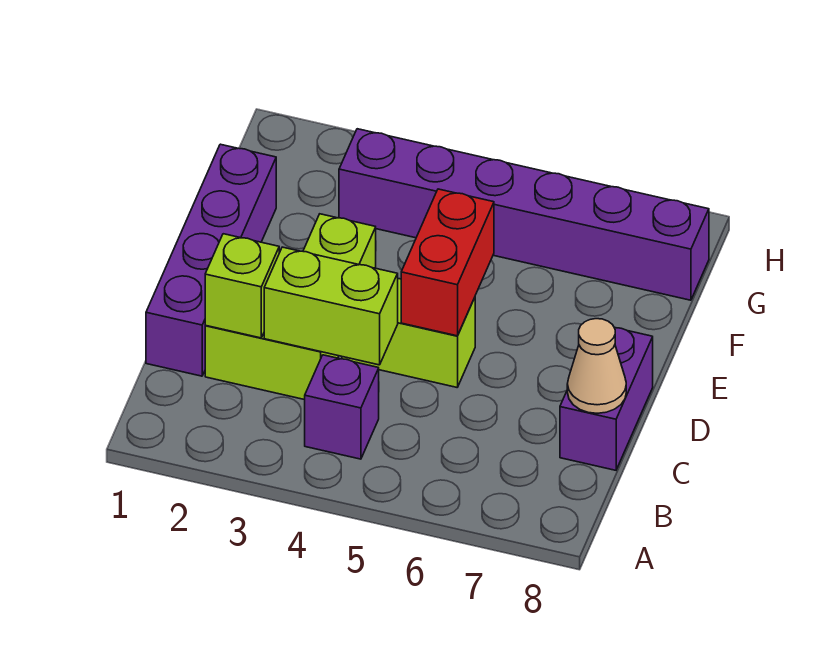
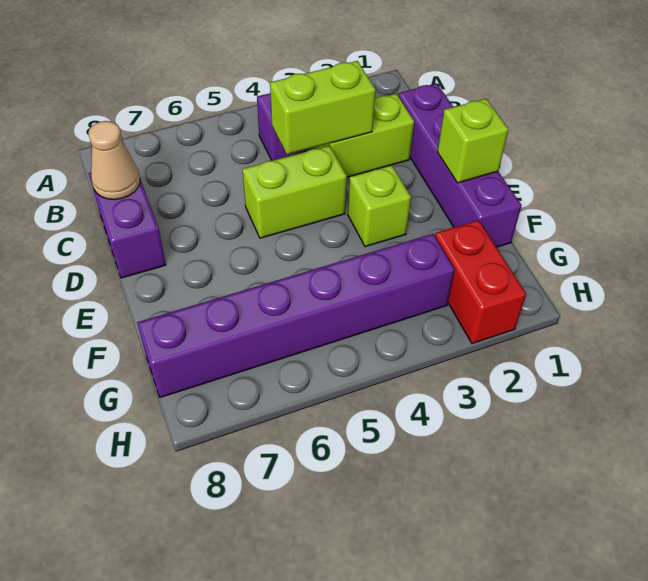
lime brick C2 level 2 -> lime brick E1 level 2
red brick D5:E5 level 2 -> red brick G2:H2 level 1

